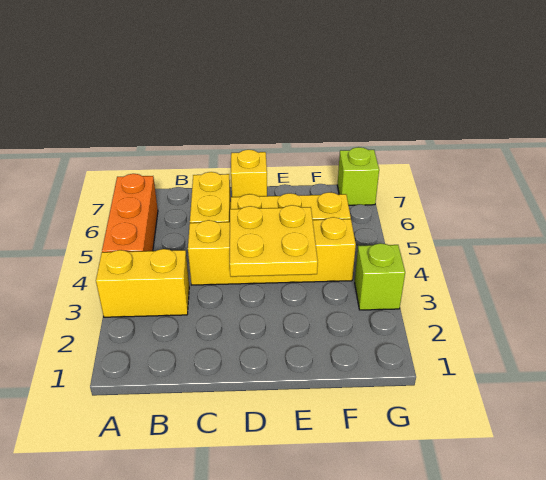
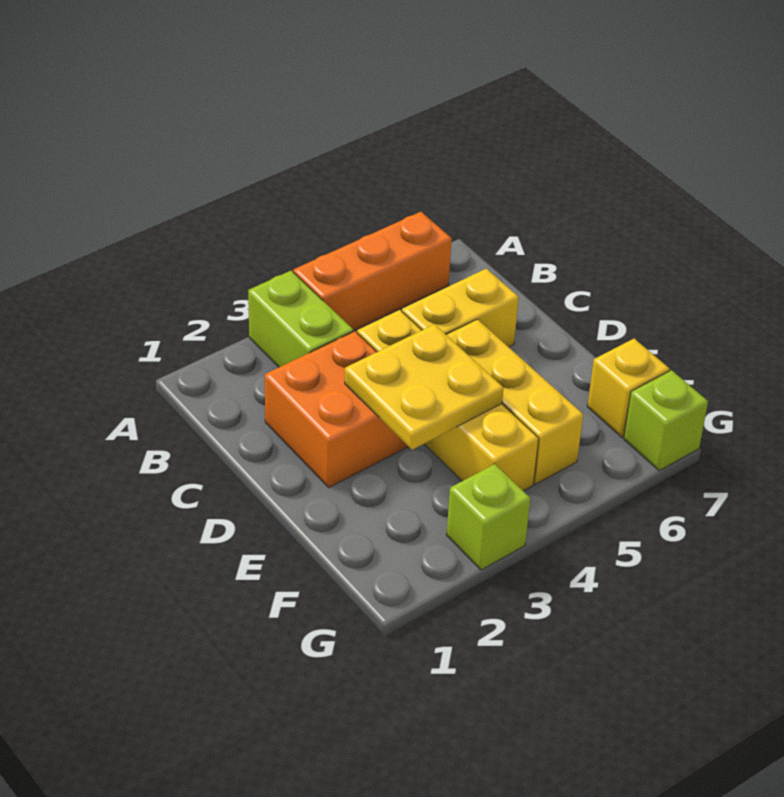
yellow brick A3:B3 level 1 -> lime brick A3:B3 level 1
none -> orange brick C2:D3 level 1
yellow brick D7 level 1 -> yellow brick F7 level 1

